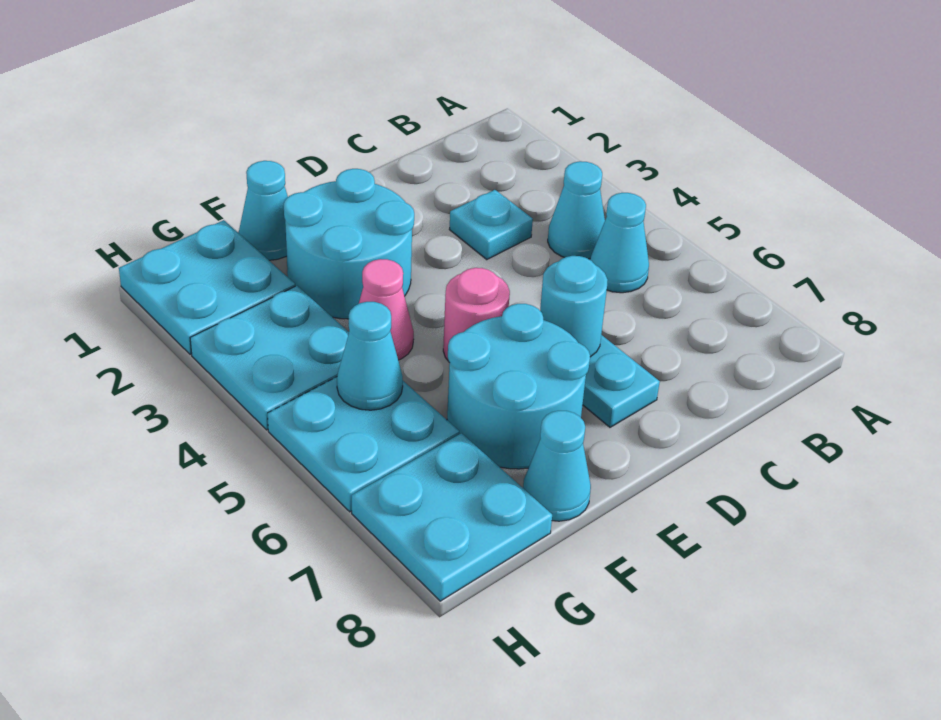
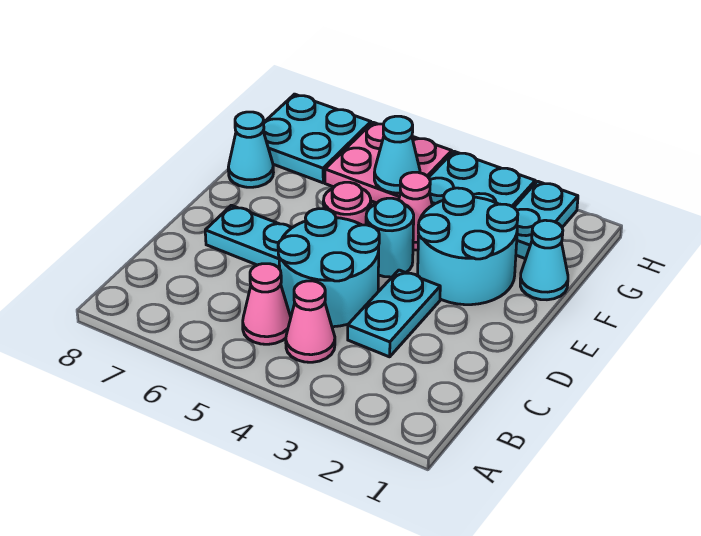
cyan cone B4 level 1 -> pink cone B4 level 1
cyan cone B5 level 1 -> pink cone B5 level 1
cyan plate C3 level 1 -> cyan plate C3:D3 level 1
cyan round brick D6 level 2 -> cyan round brick E4 level 1
cyan round brick E6:F7 level 1 -> cyan round brick C4:D5 level 1
cyan plate G1:H2 level 1 -> cyan plate G2:H2 level 1
cyan plate G5:H6 level 1 -> pink plate G5:H6 level 1

